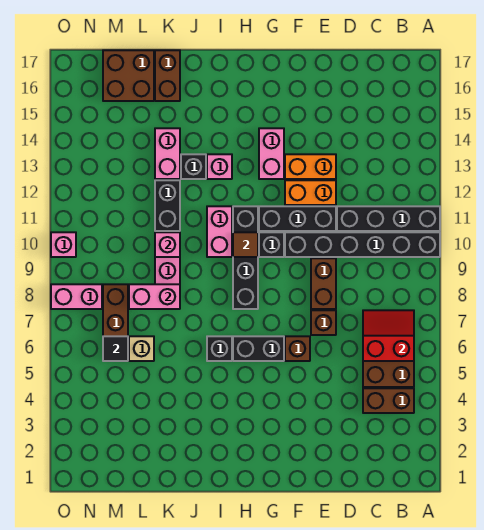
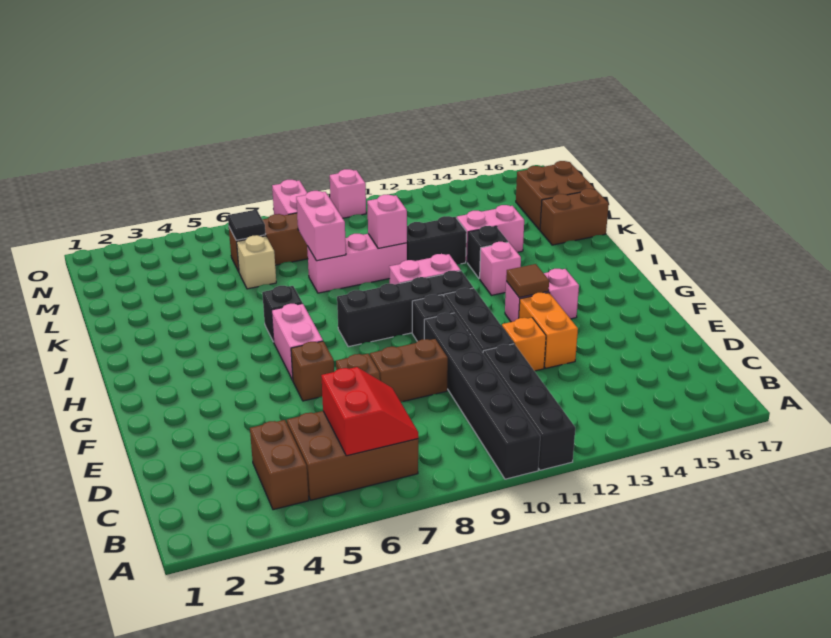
orange brick E12:F12 level 1 -> orange brick E12 level 1
black brick G6:H6 level 1 -> pink brick G6:H6 level 1
brown tile H10 level 2 -> brown tile G13 level 2

